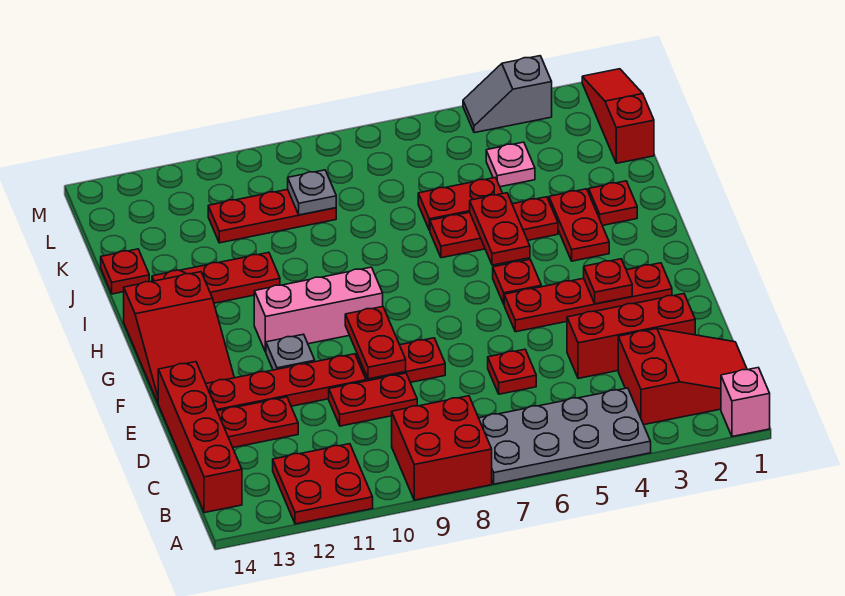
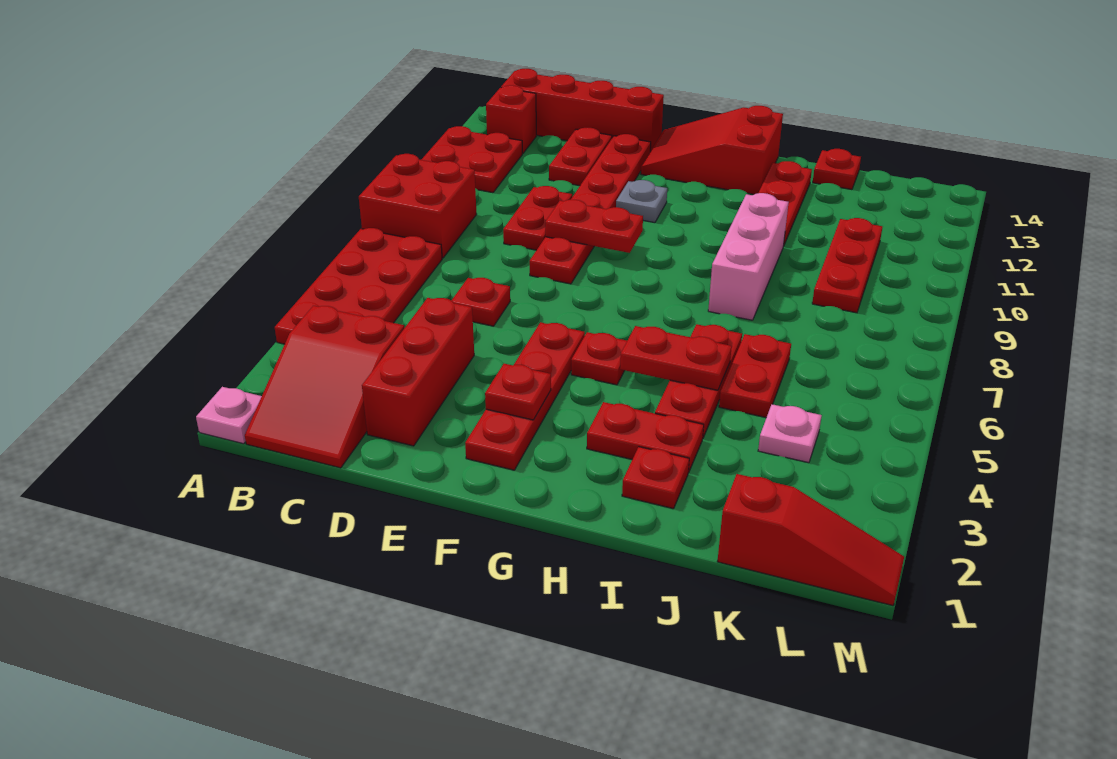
pink brick A1 level 1 -> pink plate A1 level 1
grey plate A4:B7 level 1 -> red plate A4:B7 level 1
none -> red brick B13 level 1
pink brick G9:G11 level 1 -> pink brick I8:I10 level 1
grey plate K9 level 2 -> none
grey slope M3:M4 level 1 top 3 -> none

